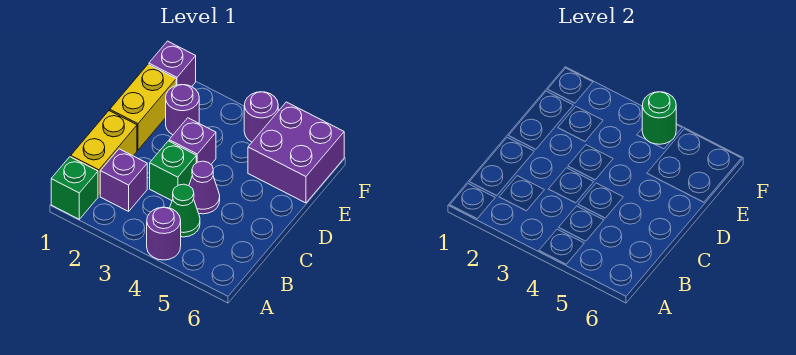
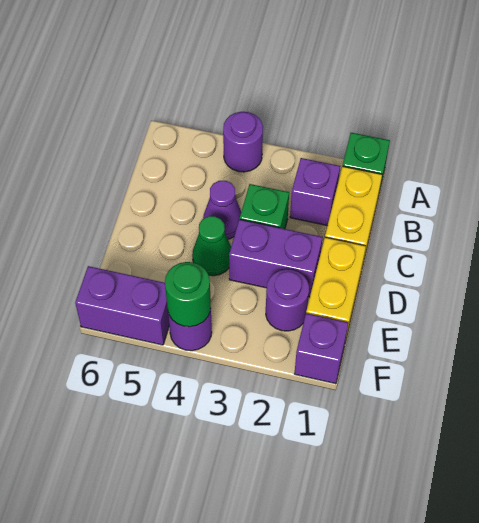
green cone B4 level 1 -> green cone D4 level 1
purple brick D3 level 1 -> purple brick D2:D3 level 1
purple brick E5:F6 level 1 -> purple brick F5:F6 level 1

